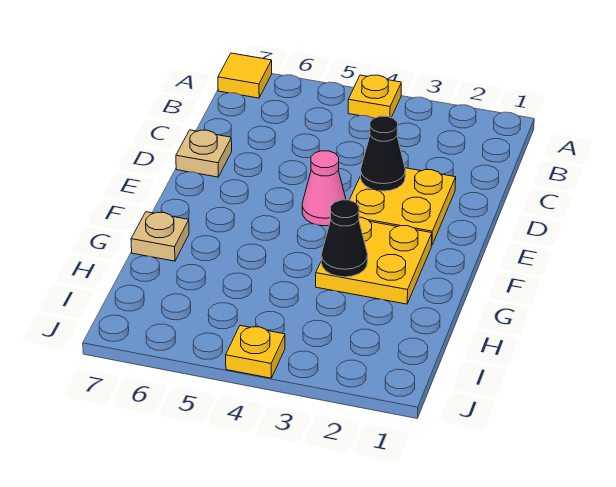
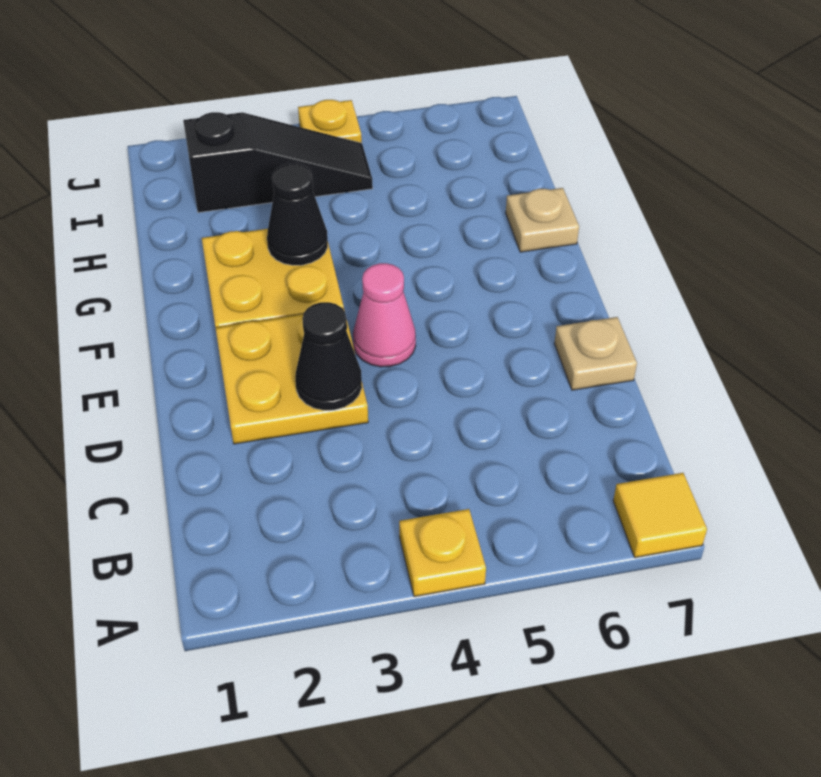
none -> black slope I2:I4 level 1 top 2

